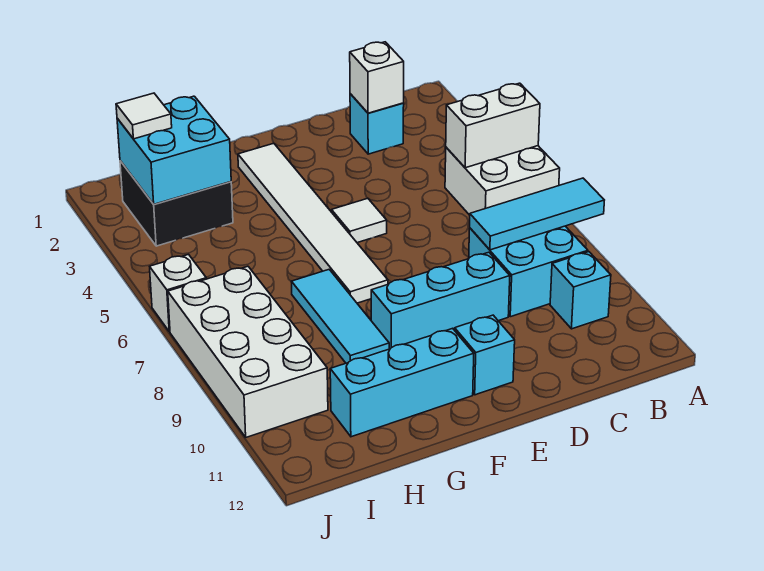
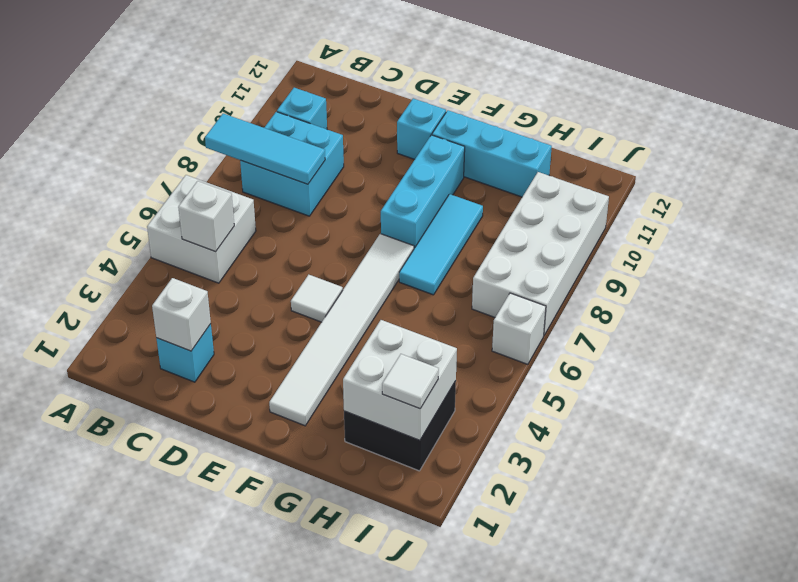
white brick A5:B5 level 2 -> white brick B5 level 2
cyan brick D9:F9 level 1 -> cyan brick F8:F10 level 1
cyan brick H2:I3 level 2 -> white brick H2:I3 level 2

